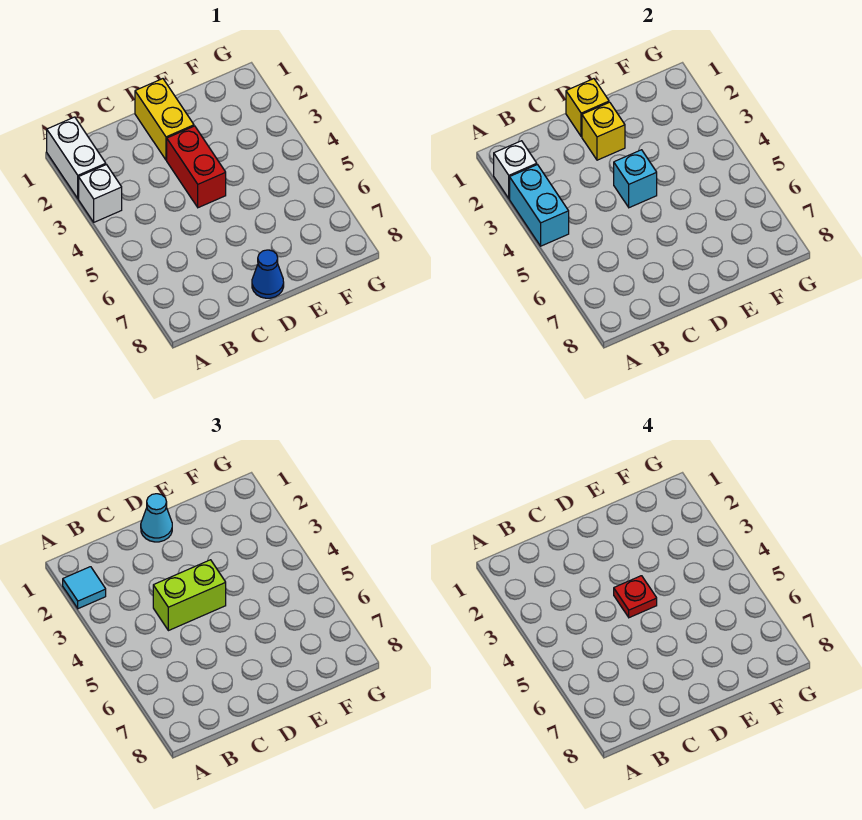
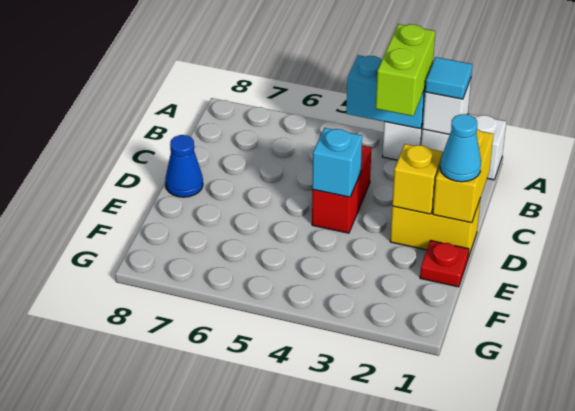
lime brick C4:D4 level 3 -> lime brick A3:B3 level 3
yellow brick D1 level 2 -> yellow brick C1:D1 level 2
red brick D3:D4 level 1 -> red brick C4:D4 level 1
red plate D4 level 4 -> red plate E1 level 1

